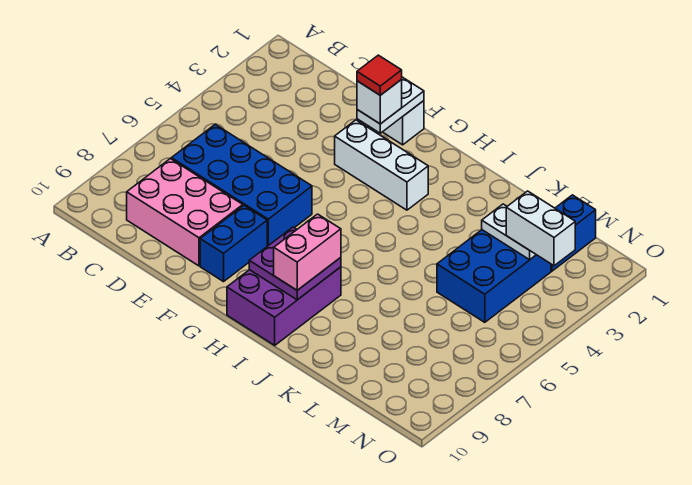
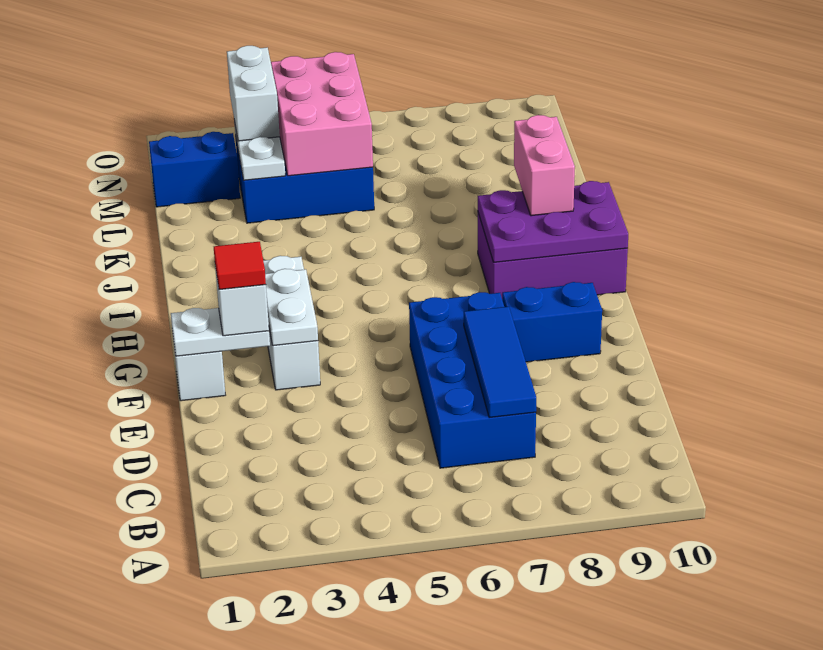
none -> blue tile C7:E7 level 2
pink brick C8:E9 level 1 -> pink brick L4:N5 level 2
none -> white plate F3:G3 level 2
purple plate H8:I9 level 2 -> purple plate H8:I10 level 2
pink brick I8:I9 level 3 -> pink brick I9:J9 level 3

